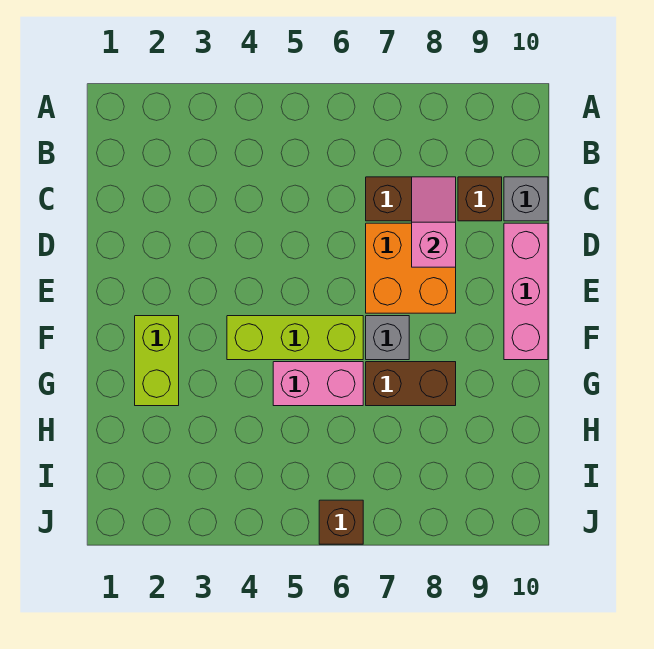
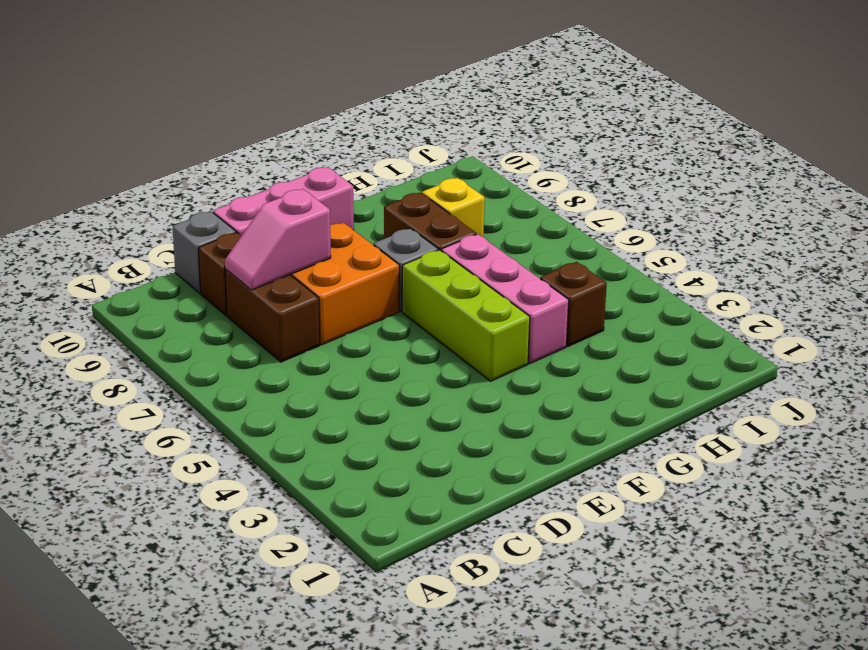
lime brick F2:G2 level 1 -> none
pink brick G5:G6 level 1 -> pink brick G4:G6 level 1
none -> yellow brick H8 level 1
brown brick J6 level 1 -> brown brick H4 level 1

